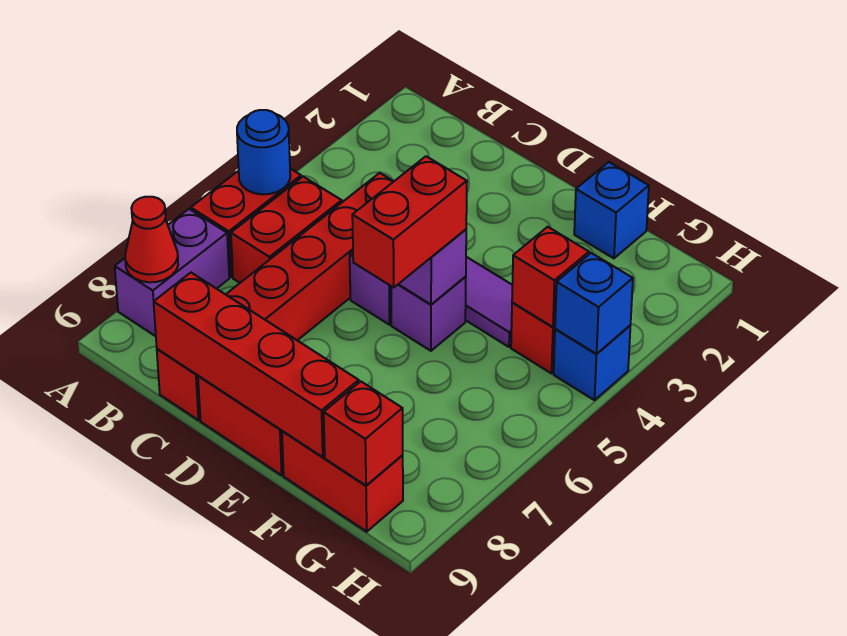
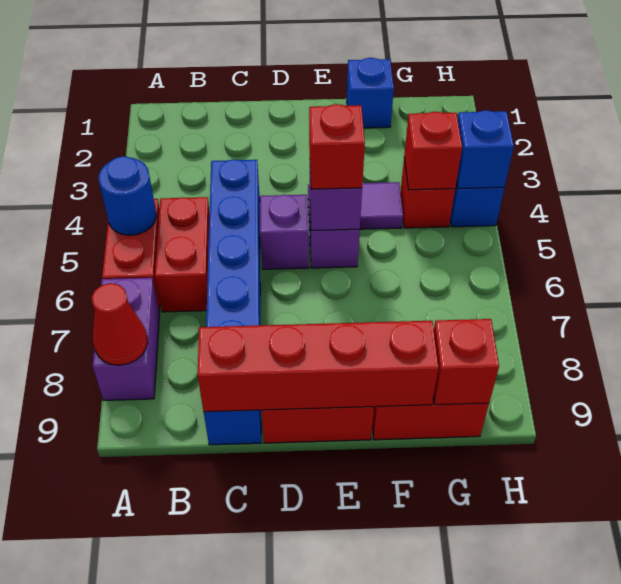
red brick C4:C9 level 1 -> blue brick C4:C9 level 1
red brick E5:E6 level 3 -> red brick E5 level 3

